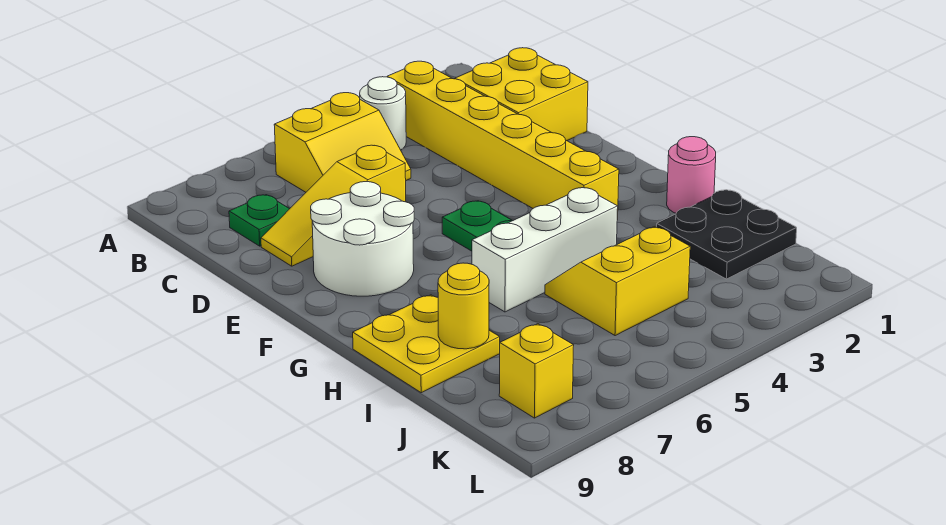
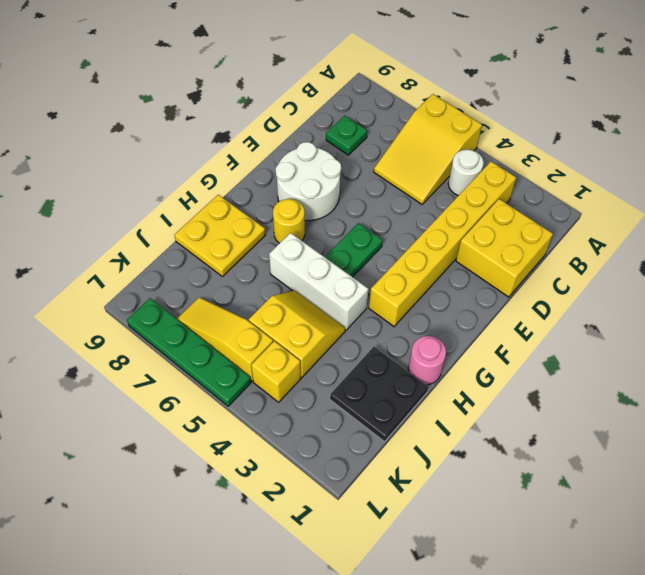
yellow slope B5:C6 level 1 top B -> yellow slope A5:C6 level 1 top A
yellow slope D6:D8 level 1 top 6 -> yellow slope K5:K7 level 1 top 5
yellow round brick I8 level 2 -> yellow round brick G7 level 1
yellow brick K8 level 1 -> yellow brick K4 level 1
none -> green plate L5:L8 level 1

